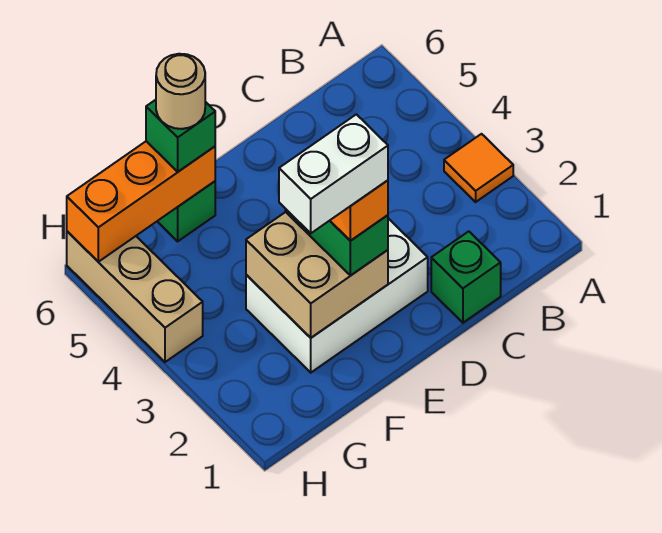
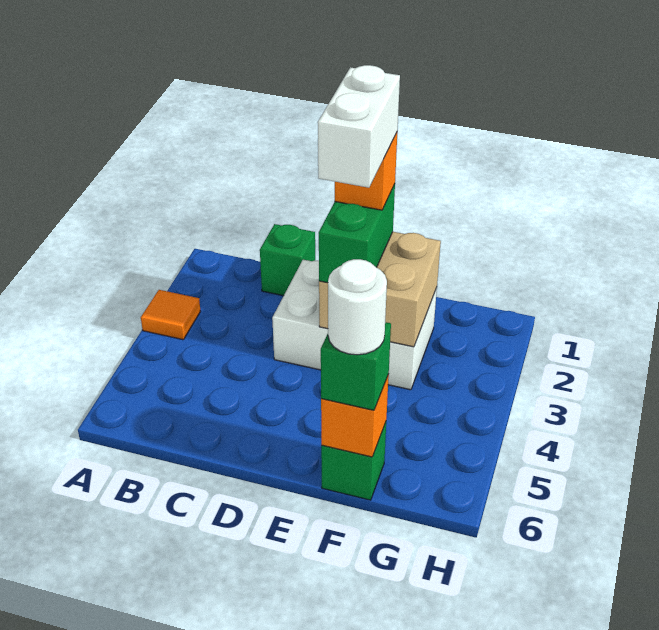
white brick E2:F2 level 5 -> white brick E2:E3 level 5
orange brick F6:H6 level 2 -> orange brick F6 level 2
tan round brick F6 level 4 -> white round brick F6 level 4
tan brick H4:H6 level 1 -> none

